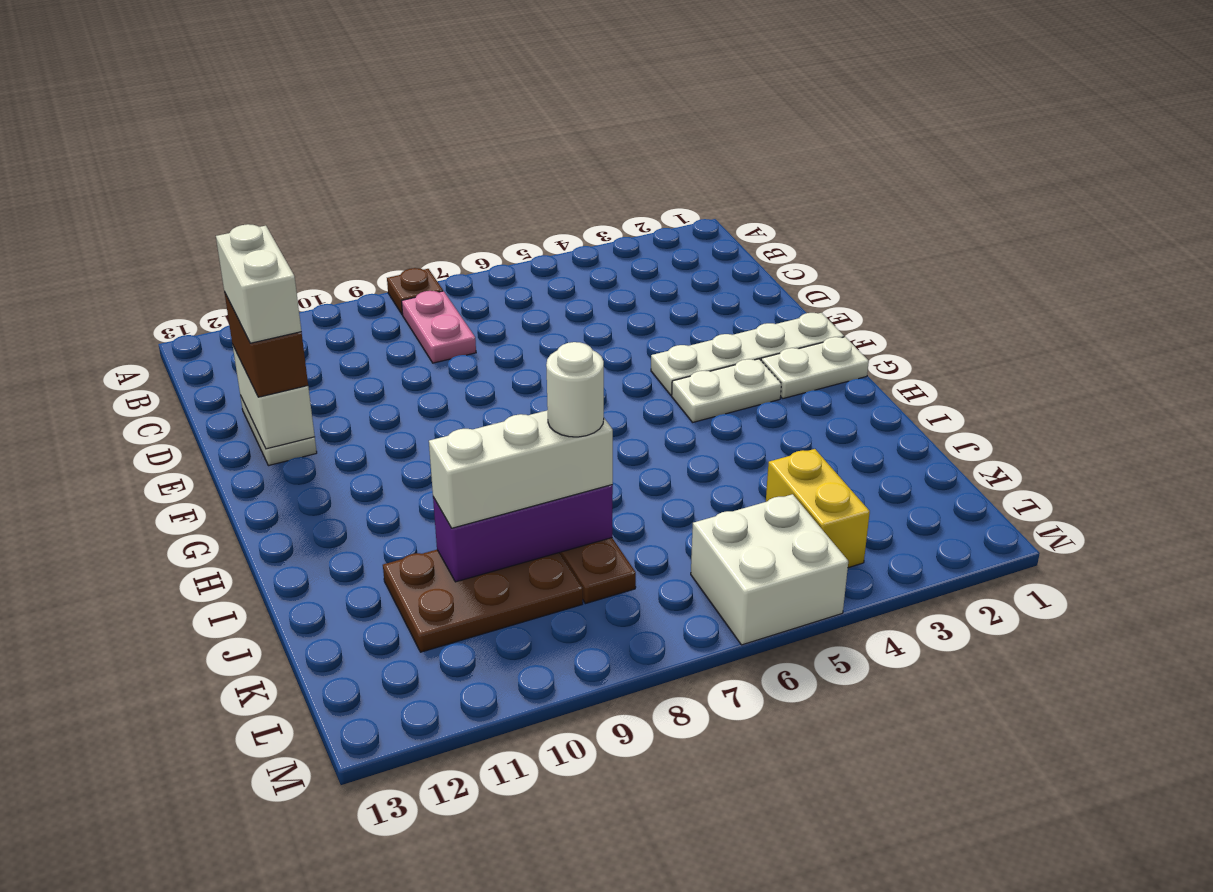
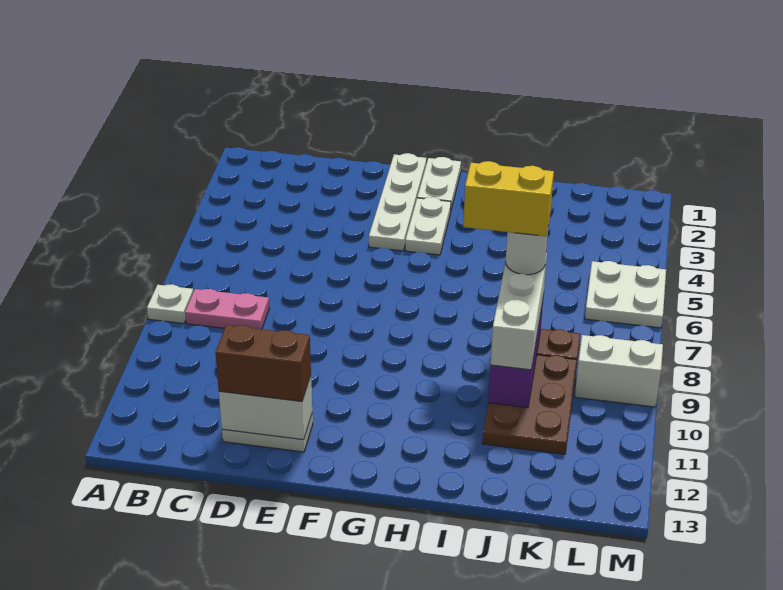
brown plate A8 level 1 -> white plate A8 level 1
white brick D12:E12 level 4 -> white brick L9:M9 level 1
yellow brick K4:L4 level 1 -> yellow brick I8:J8 level 5
white brick L5:M6 level 1 -> white plate L5:M6 level 1

